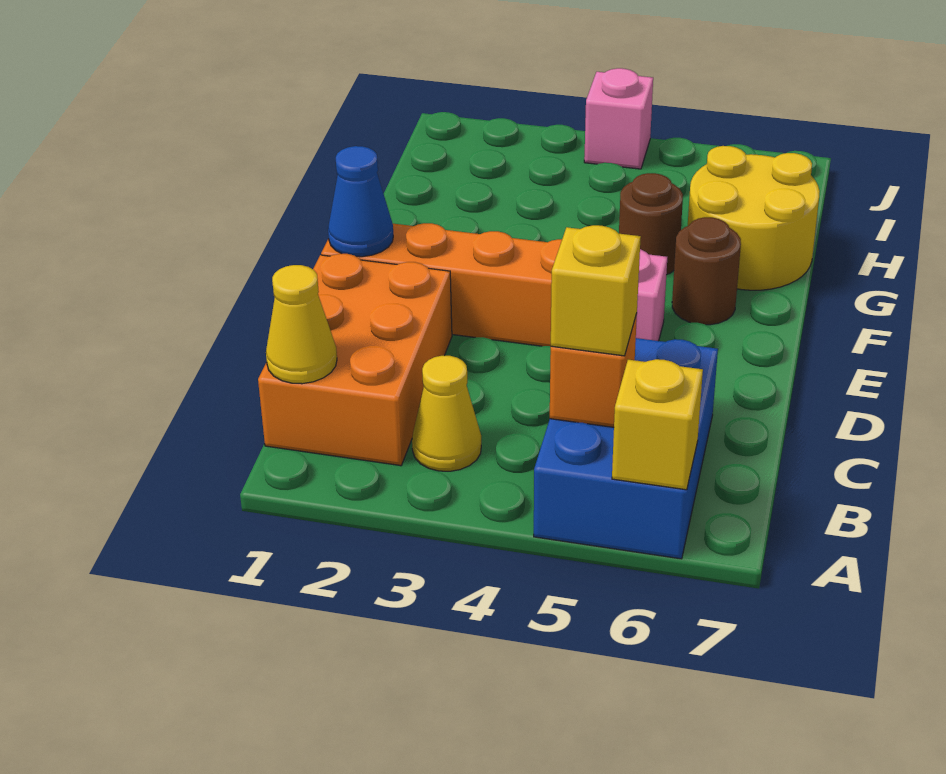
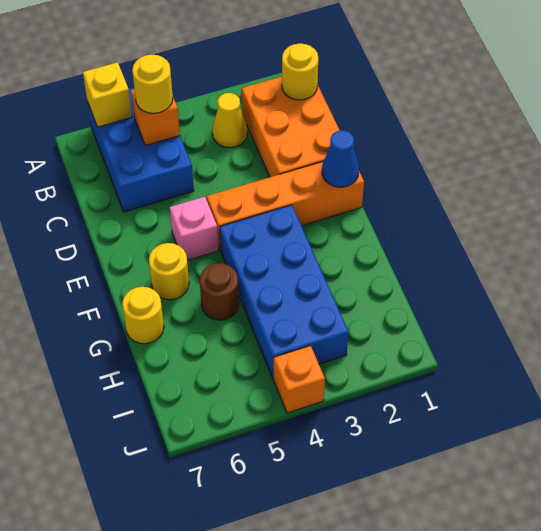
yellow cone B1 level 2 -> yellow round brick B1 level 2
yellow brick B5 level 3 -> yellow round brick B5 level 3
none -> blue brick F3:I4 level 1
brown round brick F6 level 1 -> yellow round brick F6 level 1
yellow round brick G6:H7 level 1 -> yellow round brick G7 level 1
pink brick J4 level 1 -> orange brick J4 level 1

